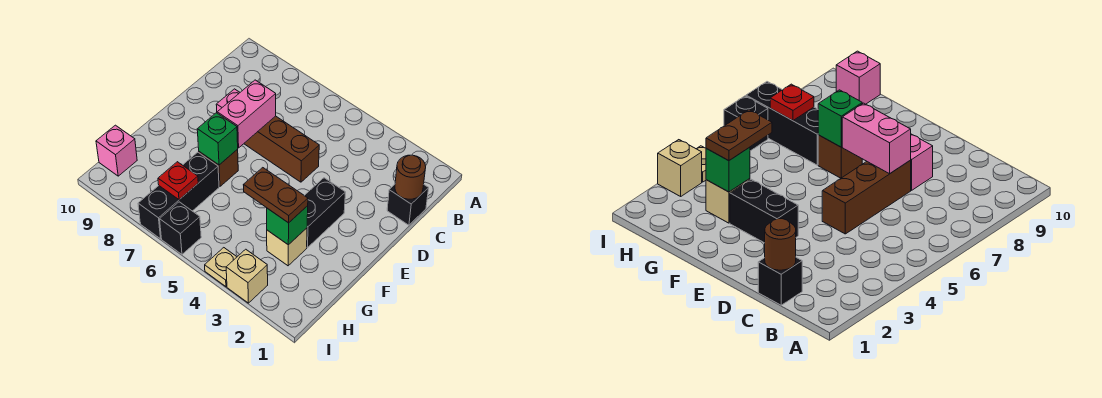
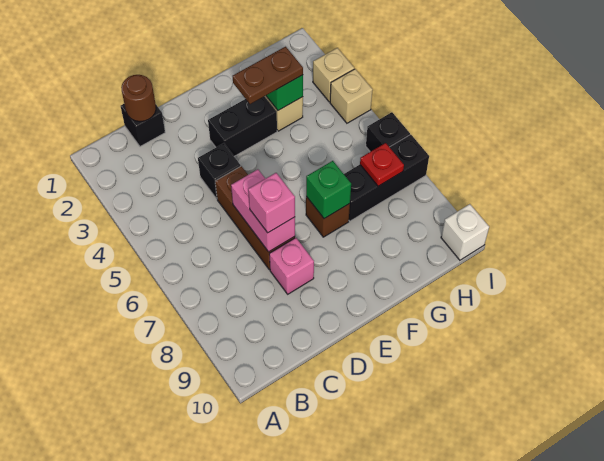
none -> black brick D4 level 1
pink brick D7:E7 level 2 -> pink brick D6:D7 level 2
brown plate G3:G4 level 3 -> brown plate F3:G3 level 3
pink brick H10 level 1 -> pink brick D7 level 3
tan plate I4 level 1 -> tan brick I4 level 1
none -> white brick I10 level 1

